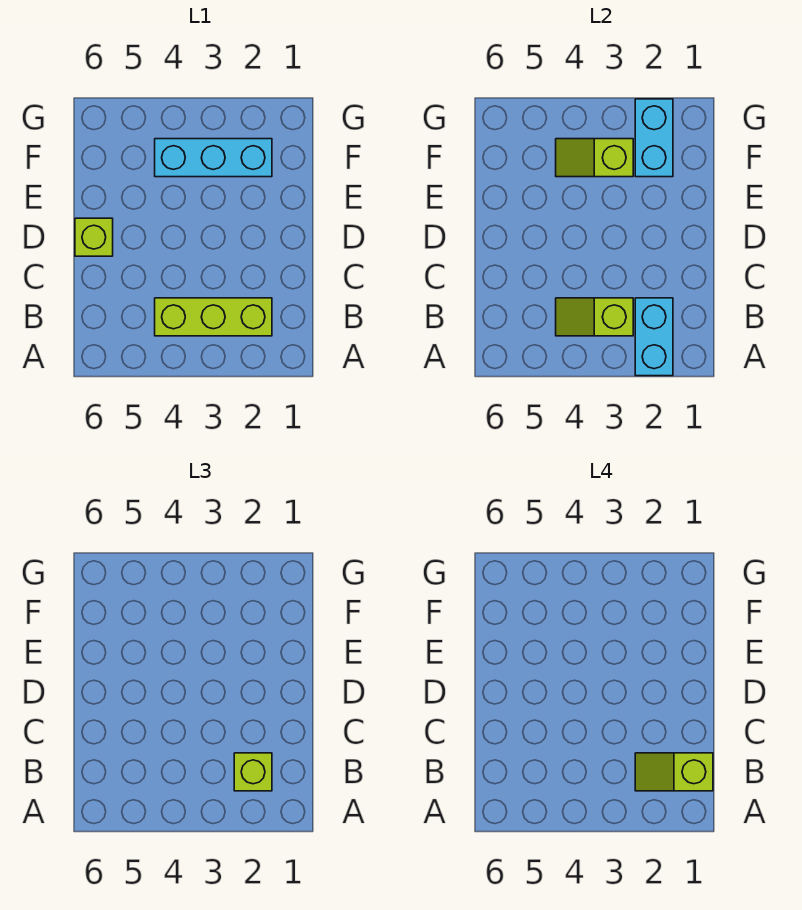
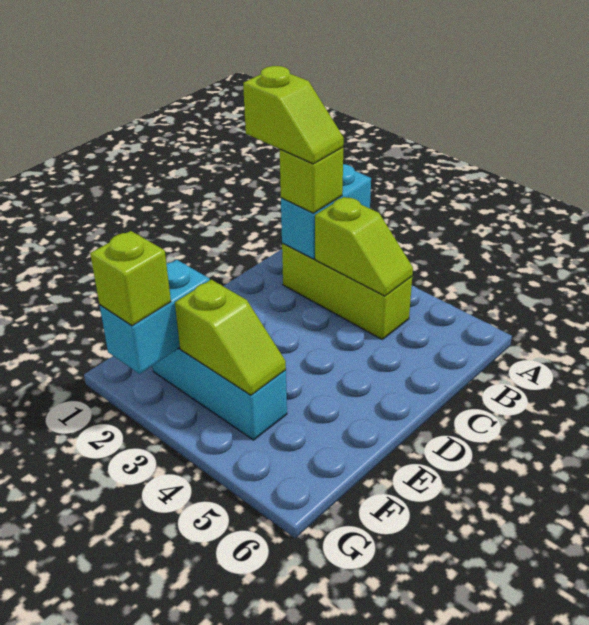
lime brick D6 level 1 -> lime brick G2 level 3

